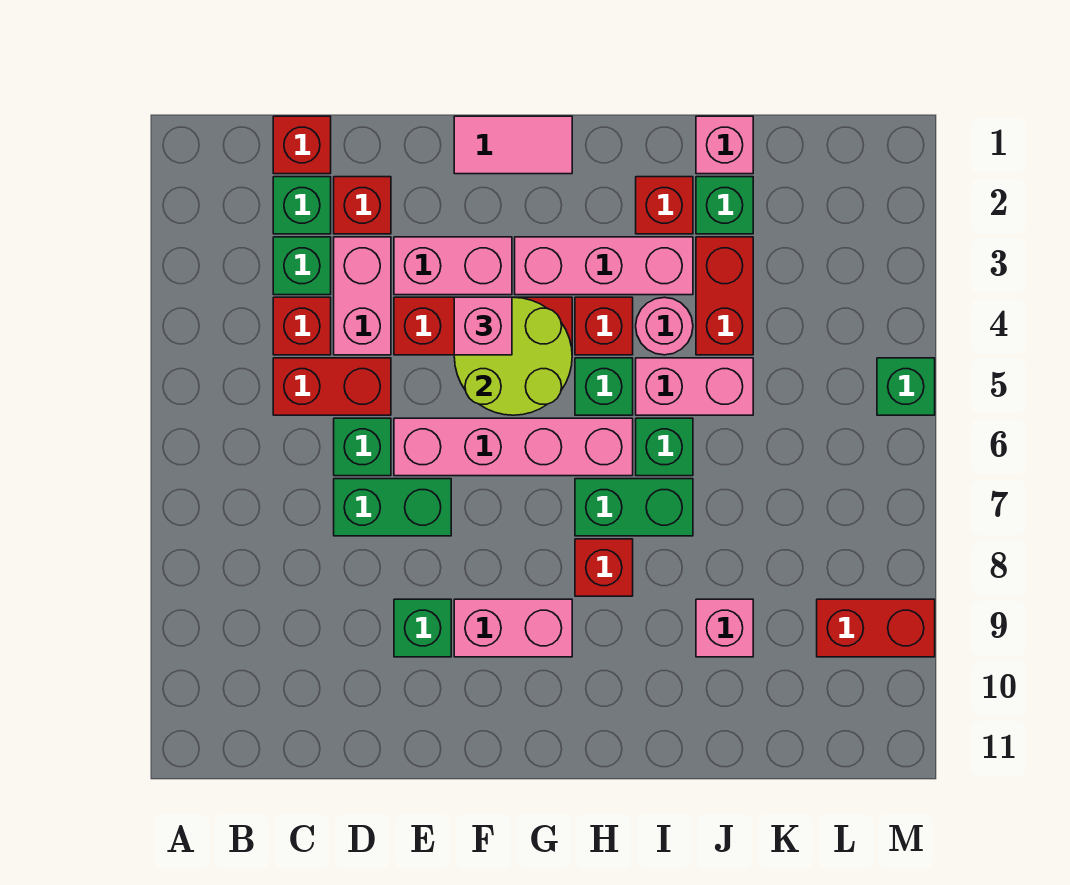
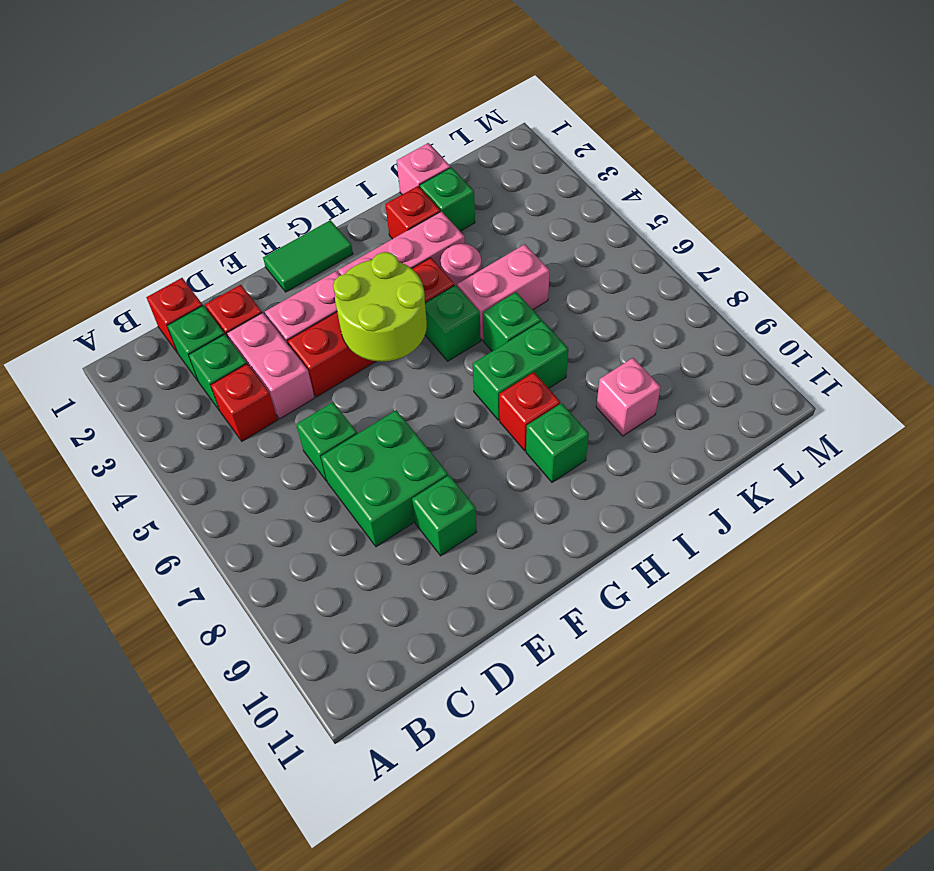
red brick C5:D5 level 1 -> none
green brick D7:E7 level 1 -> green brick D7:E8 level 1
pink brick E6:H6 level 1 -> none
pink tile F1:G1 level 1 -> green tile F1:G1 level 1
pink brick F4 level 3 -> none
pink brick F9:G9 level 1 -> none
red brick J3:J4 level 1 -> none
red brick L9:M9 level 1 -> none
green brick M5 level 1 -> green brick H9 level 1

